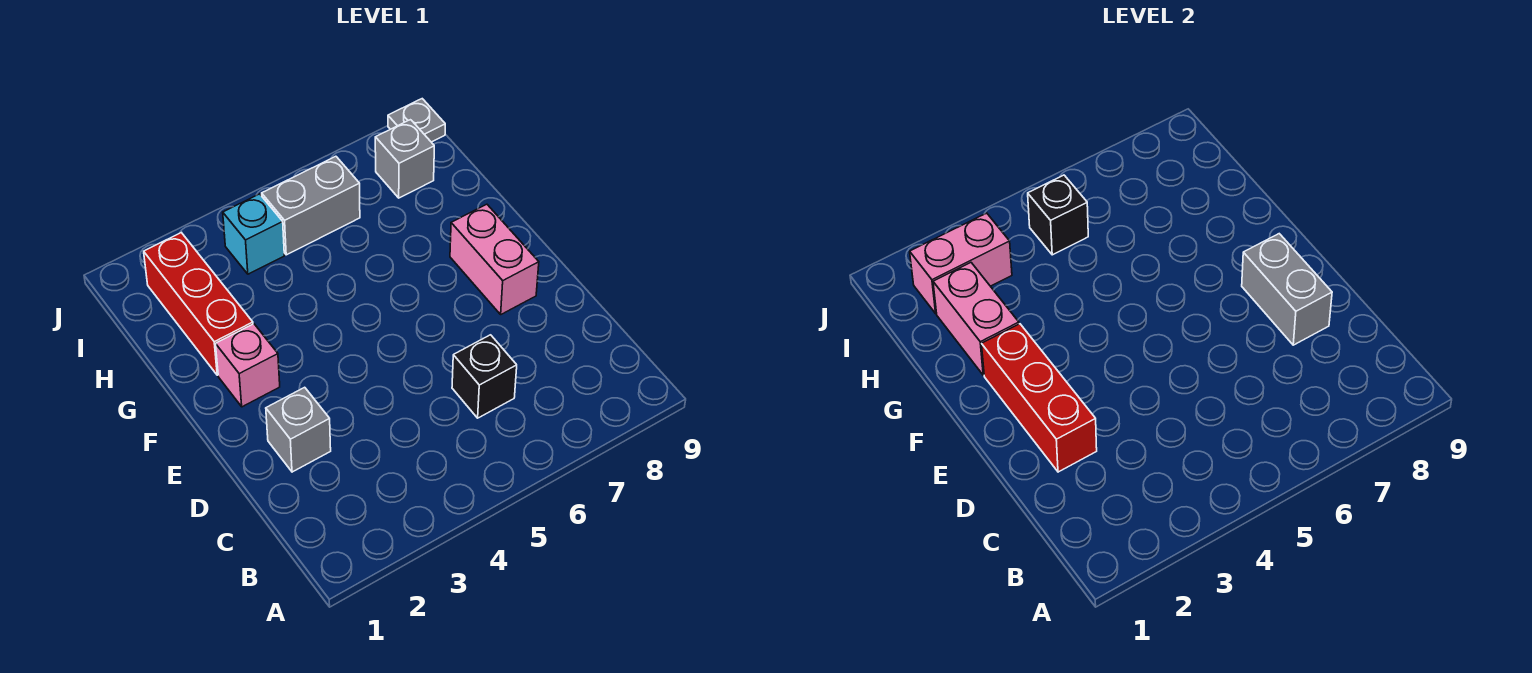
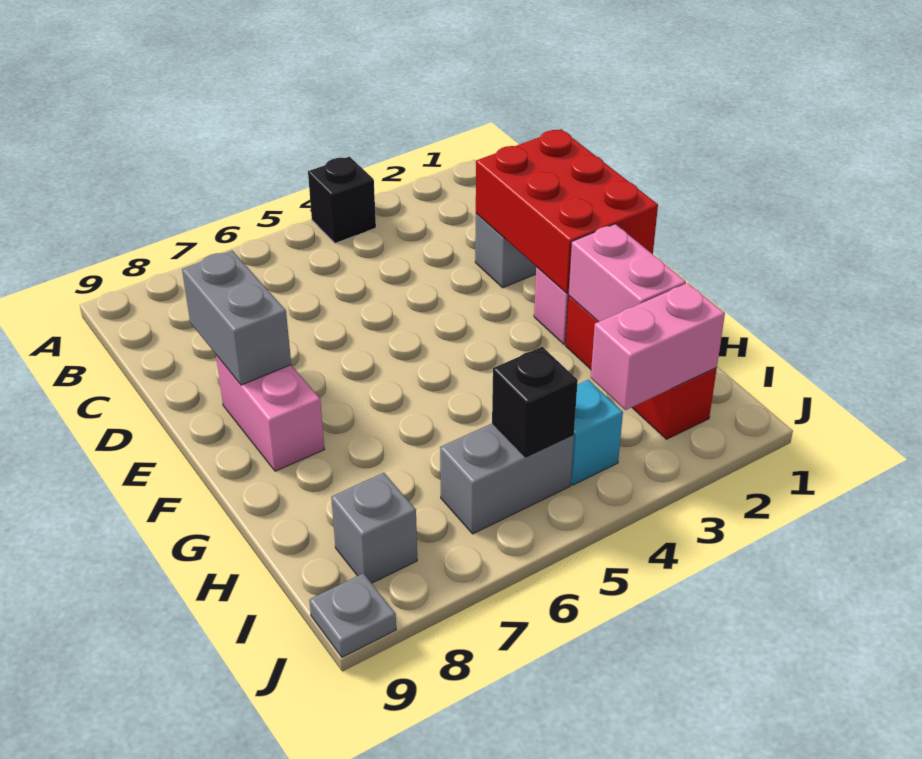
black brick C6 level 1 -> black brick A4 level 1
red brick D2:F2 level 2 -> red brick D1:F2 level 2

